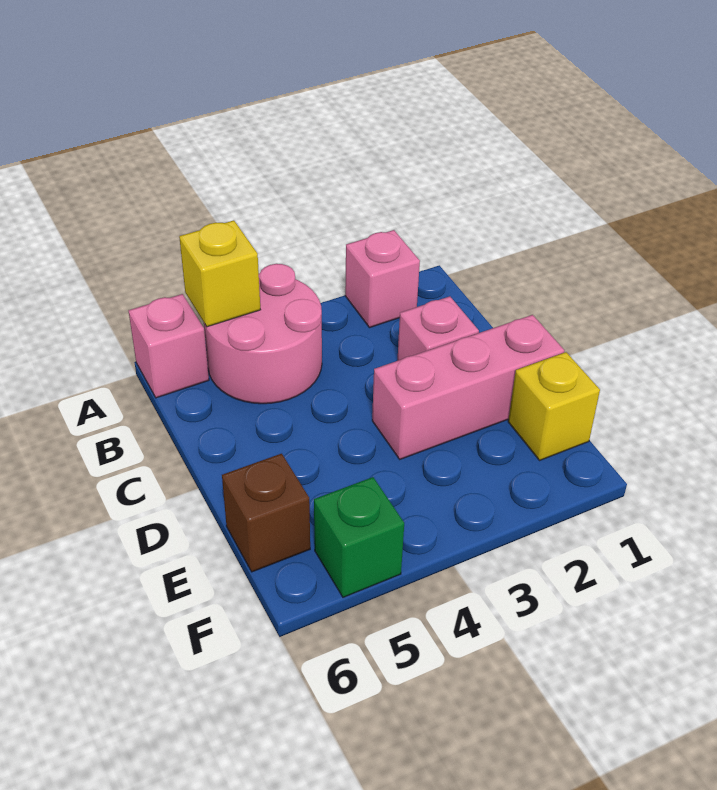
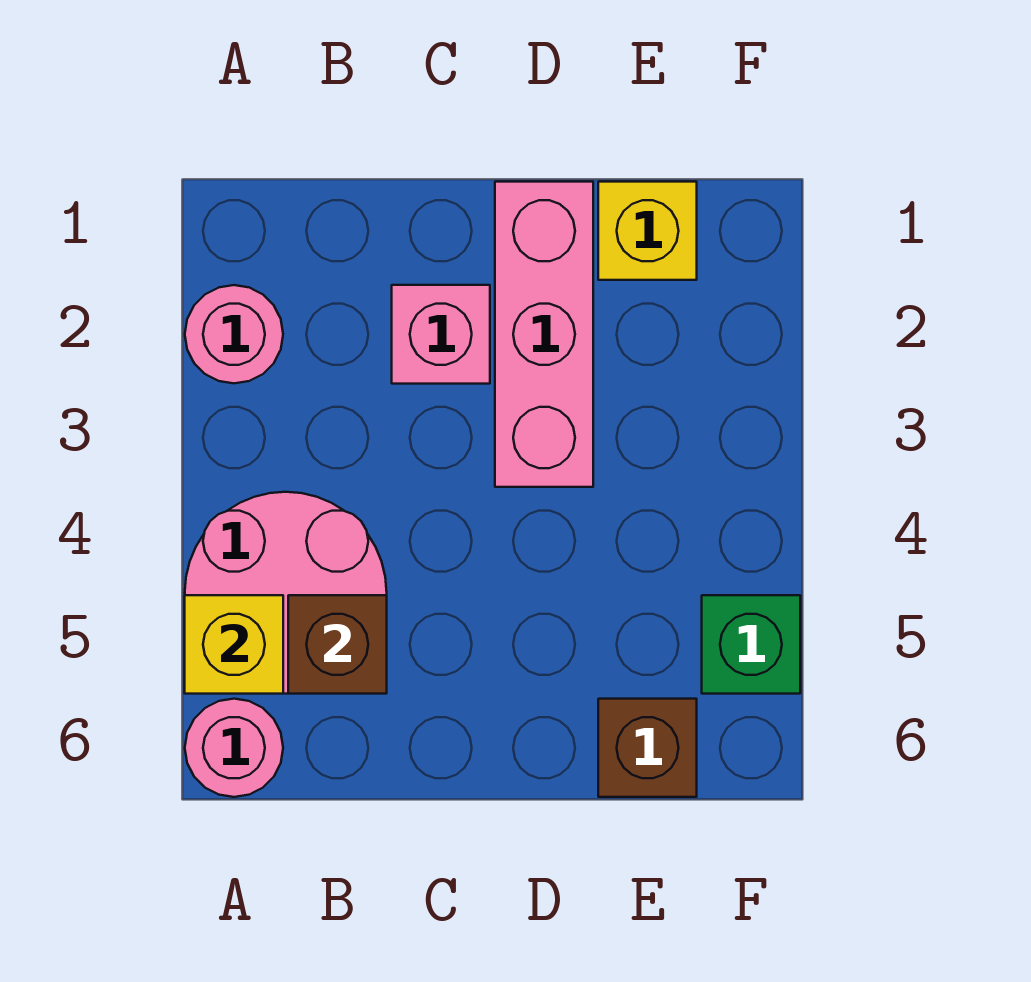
pink brick A2 level 1 -> pink round brick A2 level 1
pink brick A6 level 1 -> pink round brick A6 level 1
none -> brown brick B5 level 2

